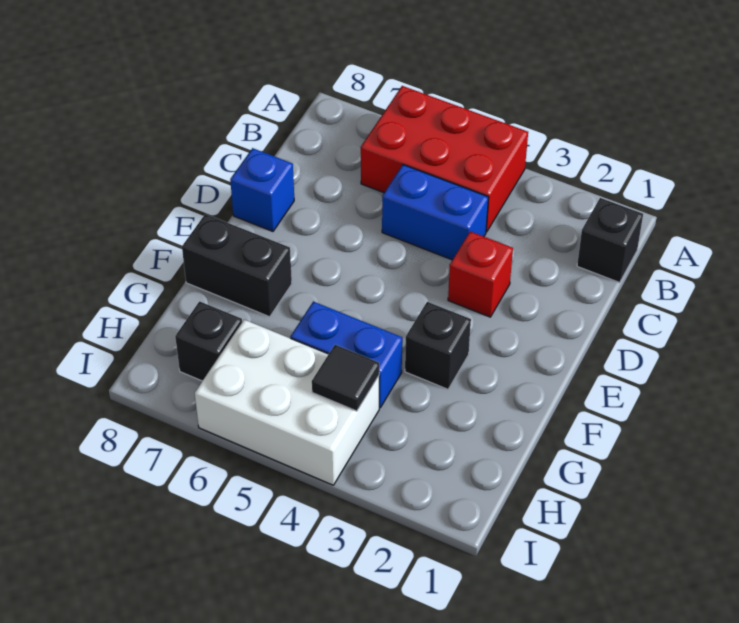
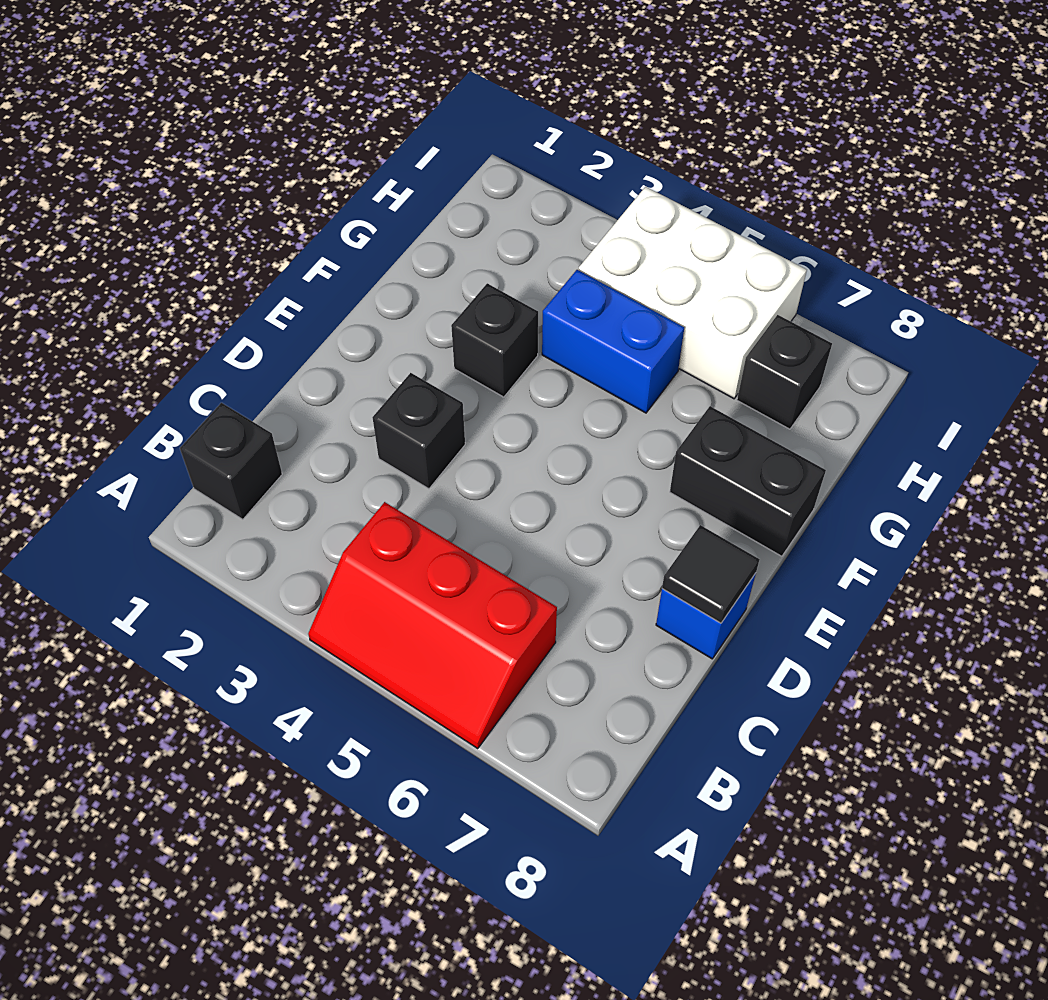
red brick A4:B6 level 1 -> red slope A4:B6 level 1 top B
blue brick C4:C5 level 1 -> none
red brick D3 level 1 -> black brick D3 level 1
black tile H4 level 2 -> black tile D8 level 2

